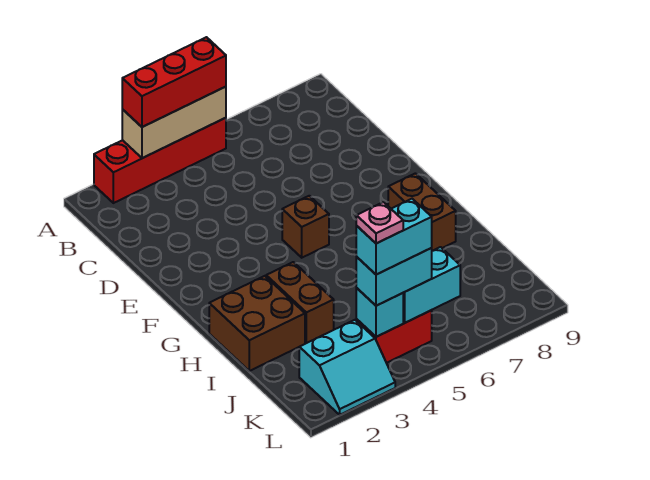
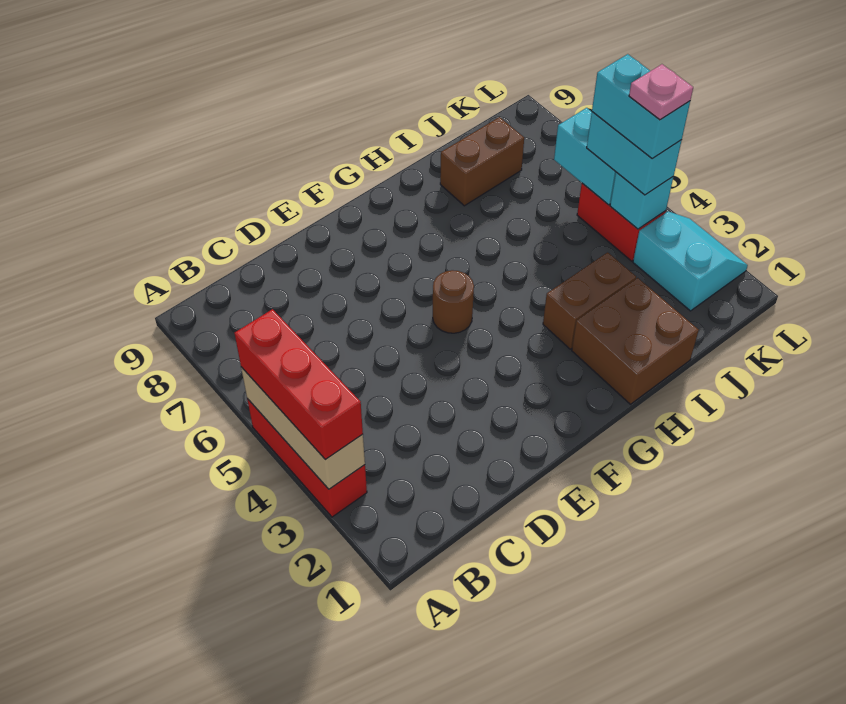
red brick A2:A5 level 1 -> red brick A3:A5 level 1
brown brick F5 level 1 -> brown round brick F5 level 1
brown brick G8:H8 level 1 -> brown brick I8:J8 level 1

